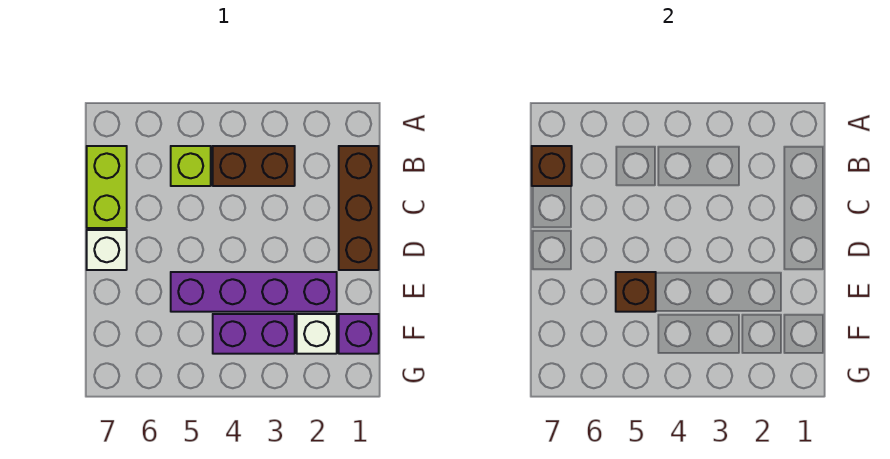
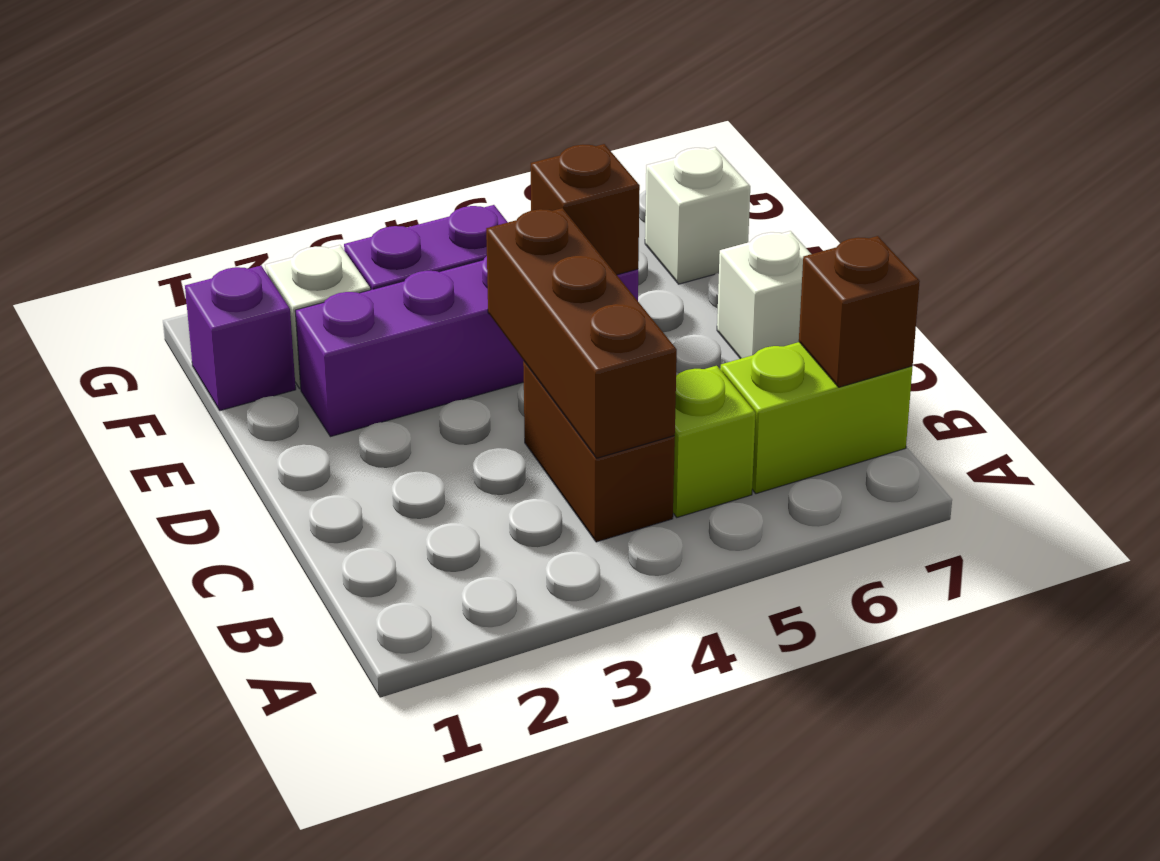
brown brick B1:D1 level 1 -> brown brick B4:D4 level 2
brown brick B3:B4 level 1 -> brown brick B4:C4 level 1
lime brick B7:C7 level 1 -> lime brick B6:B7 level 1
none -> white brick F7 level 1

